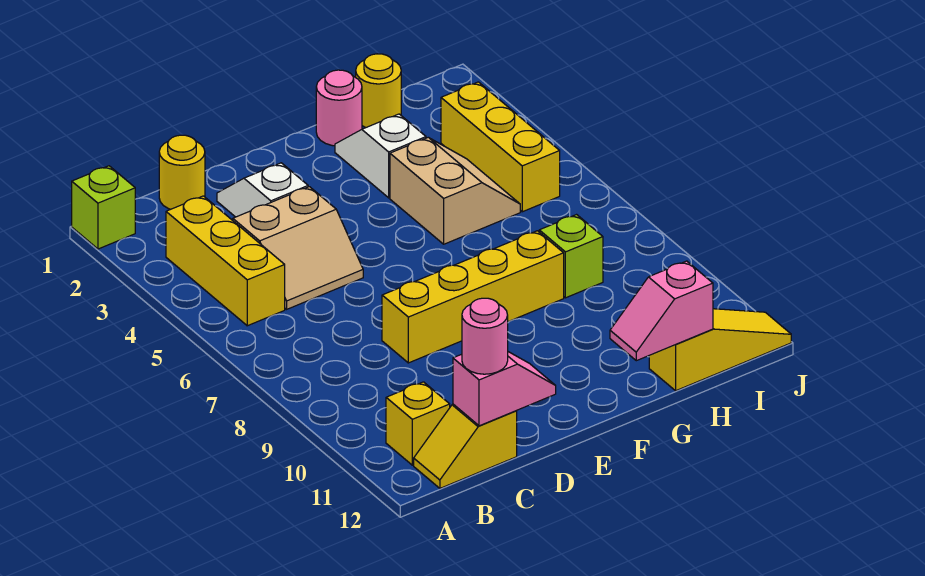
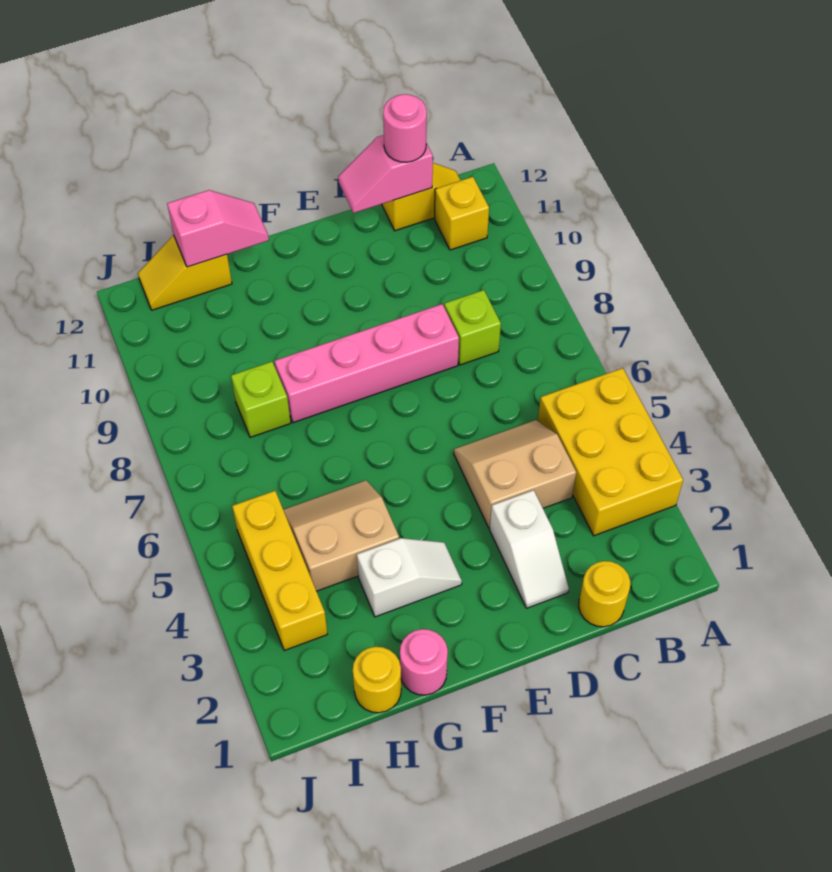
lime brick A1 level 1 -> lime brick C8 level 1
yellow brick B3:B5 level 1 -> yellow brick A3:B5 level 1
yellow brick D8:G8 level 1 -> pink brick D8:G8 level 1
white slope G2:G3 level 1 top 3 -> white slope F3:G3 level 1 top G
tan slope G4:H5 level 1 top G -> tan slope G4:H5 level 1 top 4
yellow slope H12:J12 level 1 top H -> yellow slope H12:I12 level 1 top H

